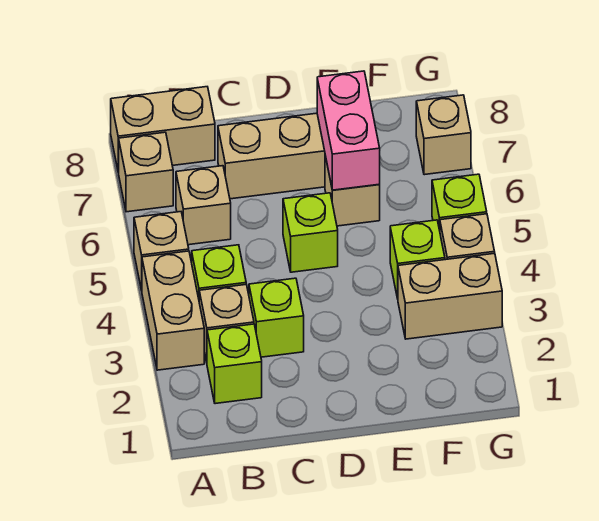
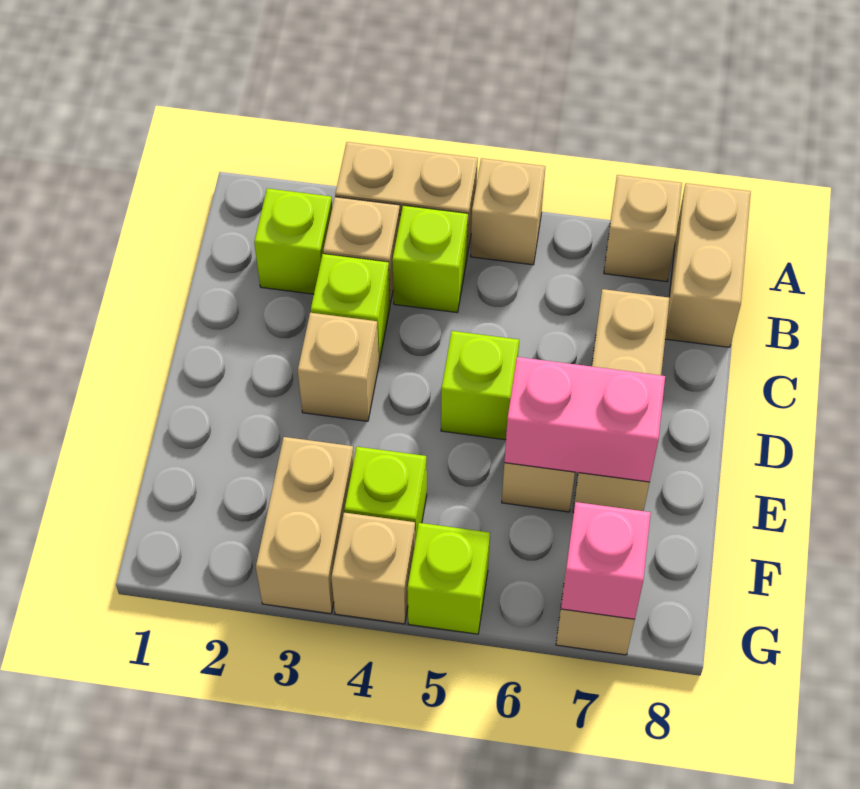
tan brick B6 level 1 -> tan brick D3 level 1
none -> pink brick G7 level 2

